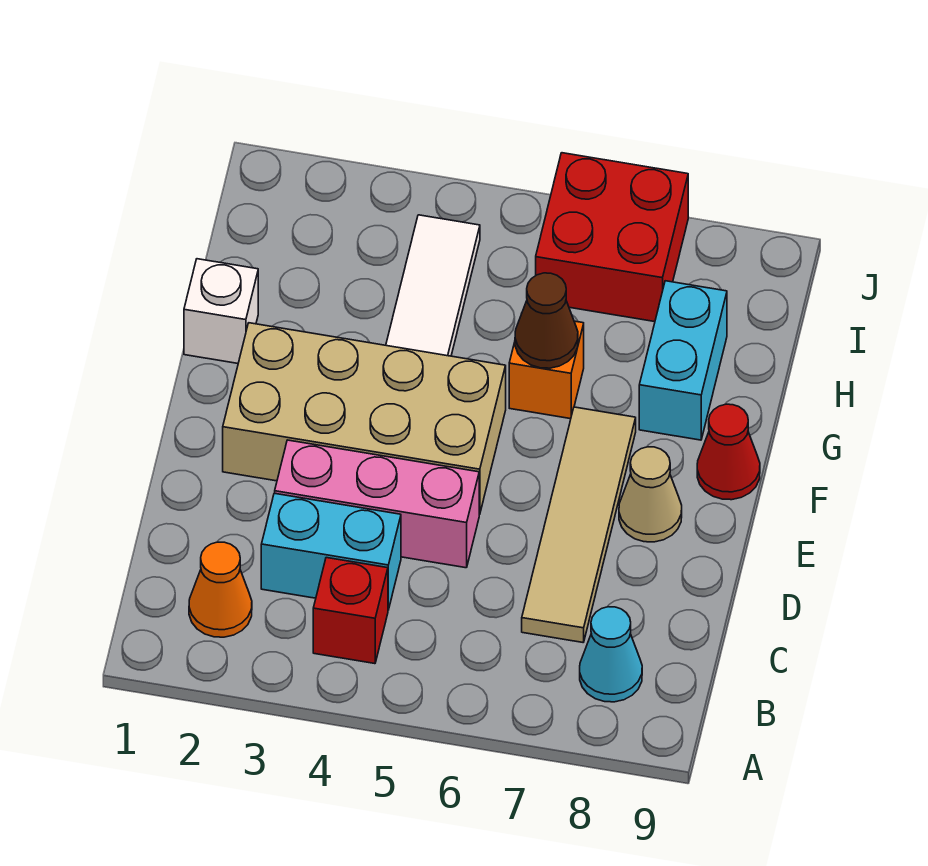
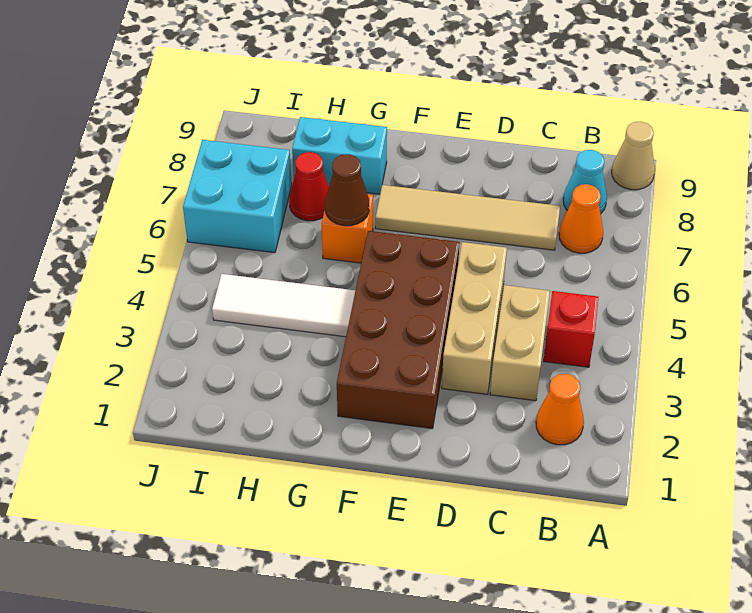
none -> orange cone B7 level 1
cyan brick C3:C4 level 1 -> tan brick C3:C4 level 1
pink brick D3:D5 level 1 -> tan brick D3:D5 level 1
tan brick E2:F5 level 1 -> brown brick E2:F5 level 1
tan cone E8 level 1 -> tan cone A9 level 1
red cone F9 level 1 -> red cone H7 level 1
white brick G1 level 1 -> none
red brick I6:J7 level 1 -> cyan brick I6:J7 level 1

